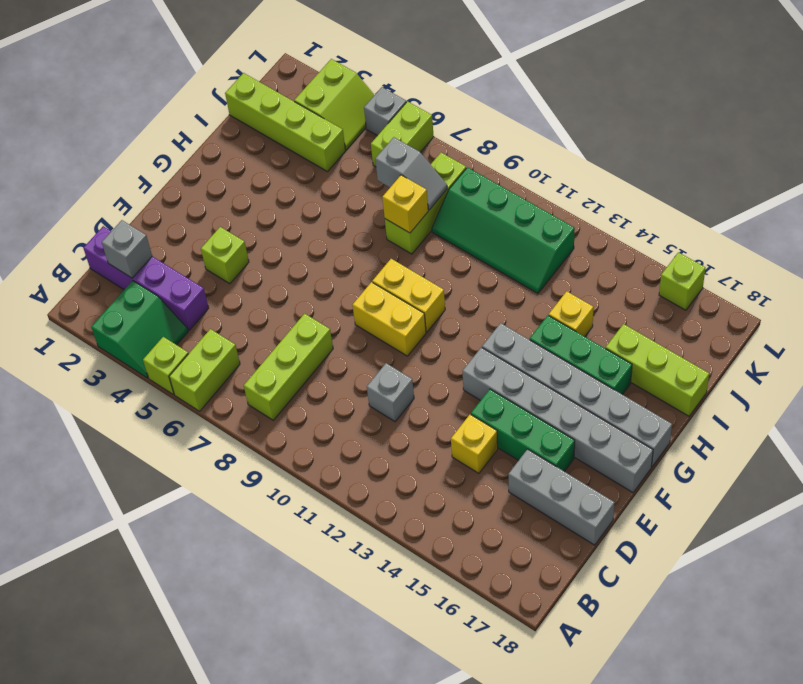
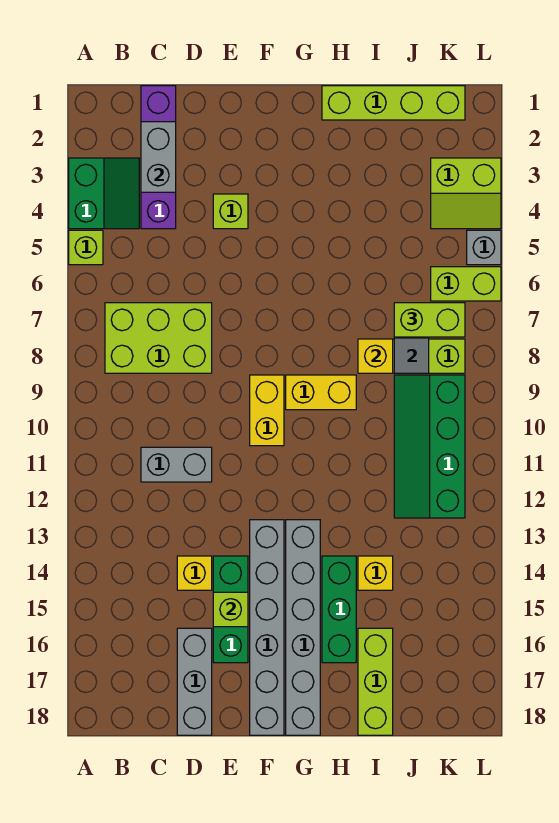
green slope A3:B4 level 1 top 3 -> green slope A3:B4 level 1 top A
lime brick A6:B6 level 1 -> lime brick J7:K7 level 3
lime brick B8:D8 level 1 -> lime brick B7:D8 level 1
grey brick C2 level 2 -> grey brick C2:C3 level 2
grey brick D11 level 1 -> grey brick C11:D11 level 1
yellow brick G9:G10 level 1 -> yellow brick G9:H9 level 1
lime brick J1:J4 level 1 -> lime brick H1:K1 level 1
lime brick L16 level 1 -> lime brick E15 level 2

